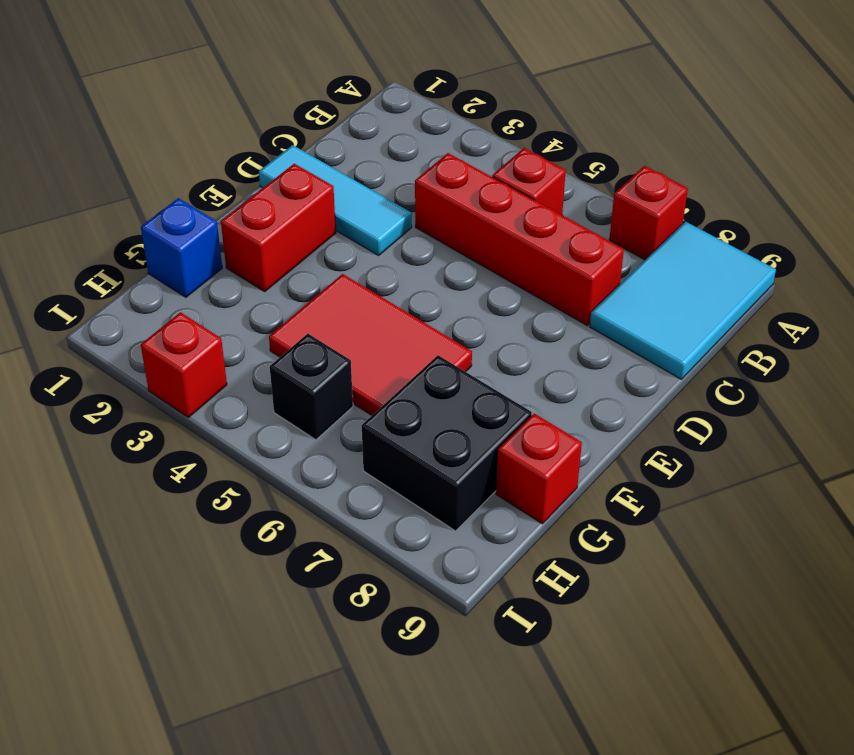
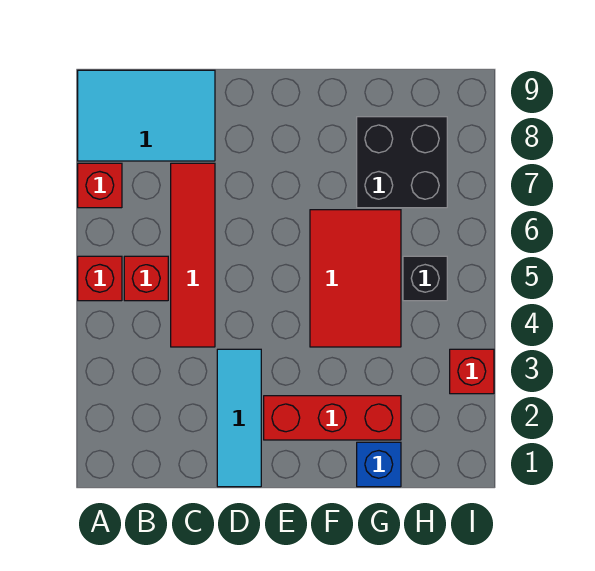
red brick C4:C7 level 1 -> red tile C4:C7 level 1
red brick E2:F2 level 1 -> red brick E2:G2 level 1
red brick G9 level 1 -> red brick A5 level 1

